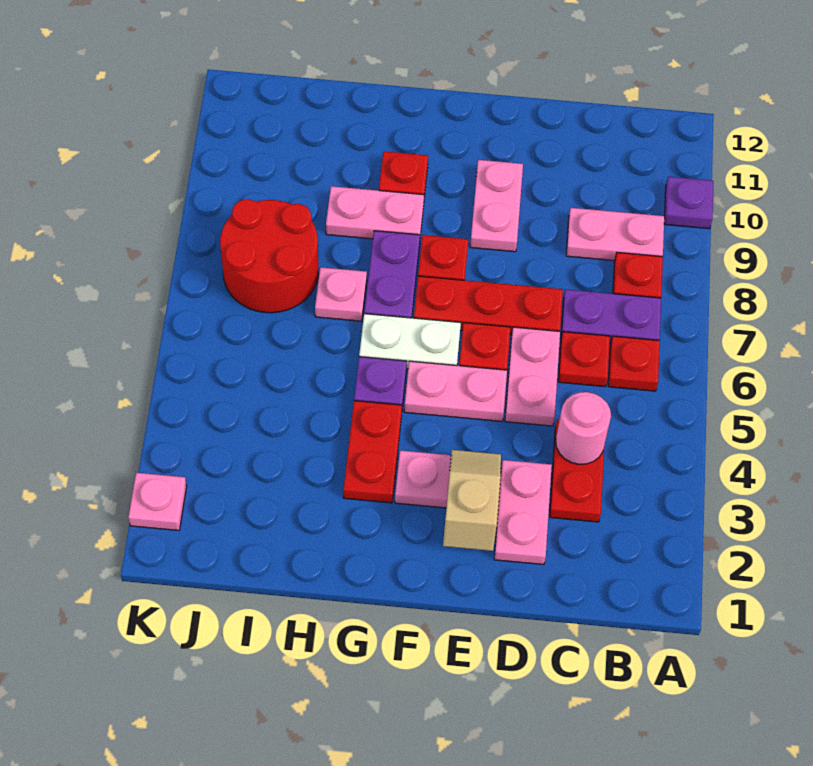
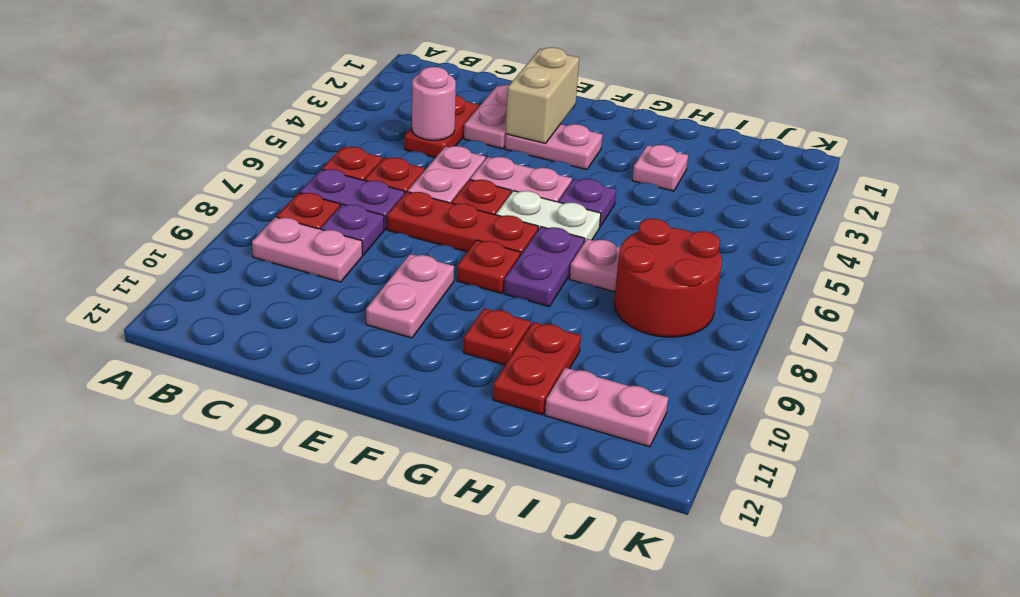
purple plate A10 level 1 -> purple plate C8 level 1
tan slope E2:E3 level 2 top 2 -> tan brick E2:E3 level 2
red plate G3:G4 level 1 -> red plate H10:H11 level 1
pink plate G9:H9 level 1 -> pink plate I11:J11 level 1
pink plate K2 level 1 -> pink plate H3 level 1

